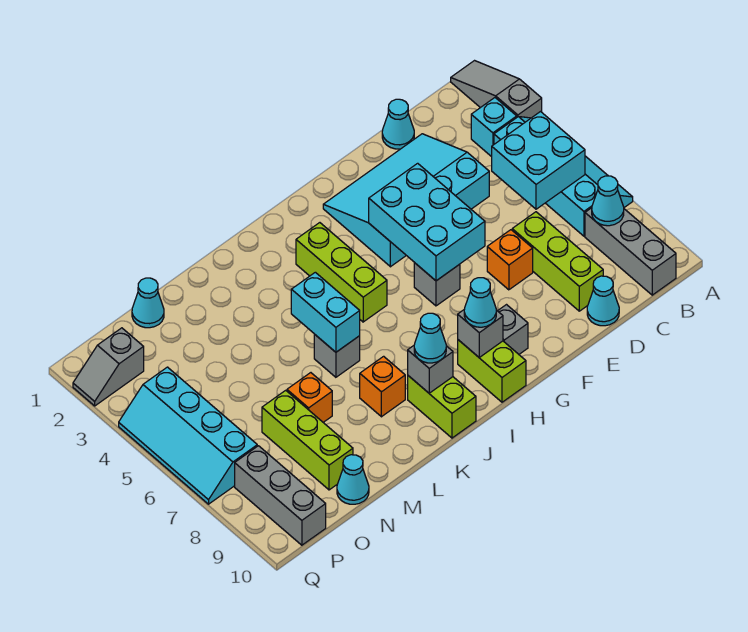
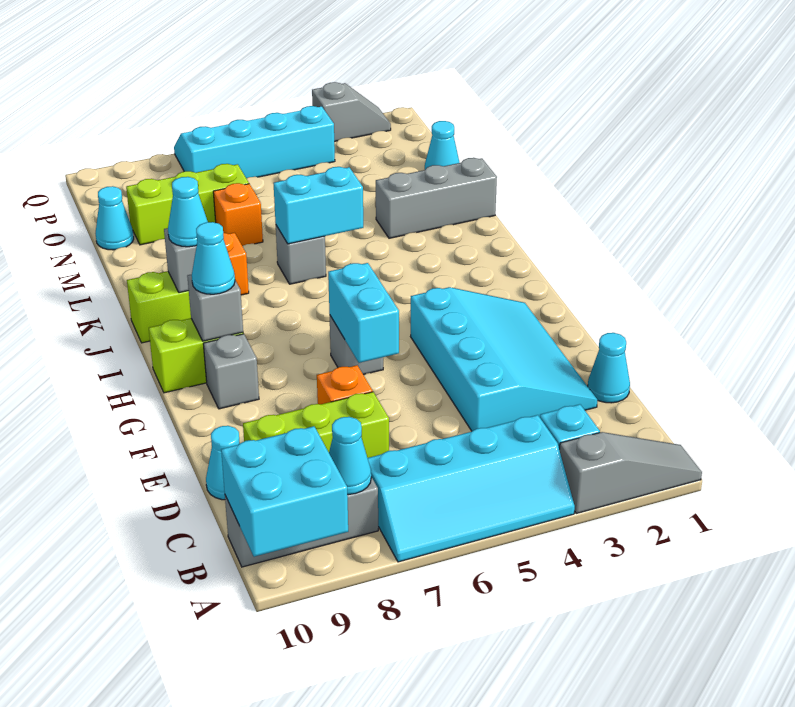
cyan brick B5:C6 level 2 -> cyan brick A9:B10 level 2
cyan brick F4:G6 level 2 -> cyan brick F6:G6 level 2
lime brick I3:I5 level 1 -> none
grey slope P2:Q2 level 1 top P -> grey slope Q2:Q3 level 1 top 3
grey brick P8:P10 level 1 -> grey brick L1:L3 level 1

